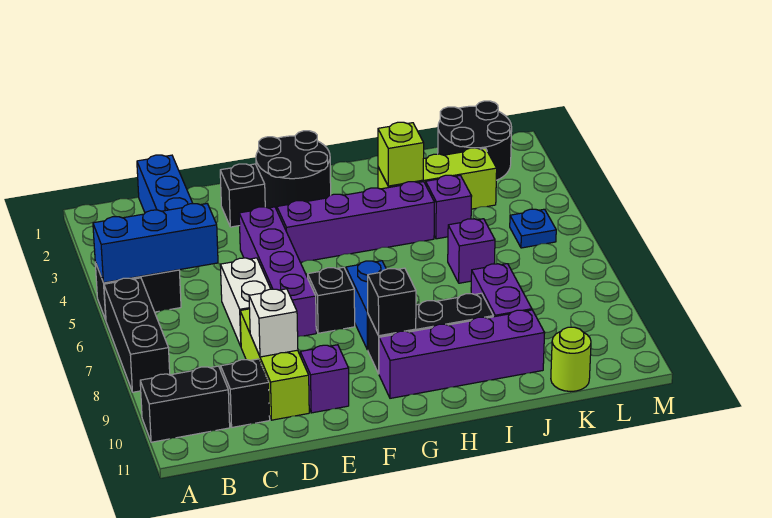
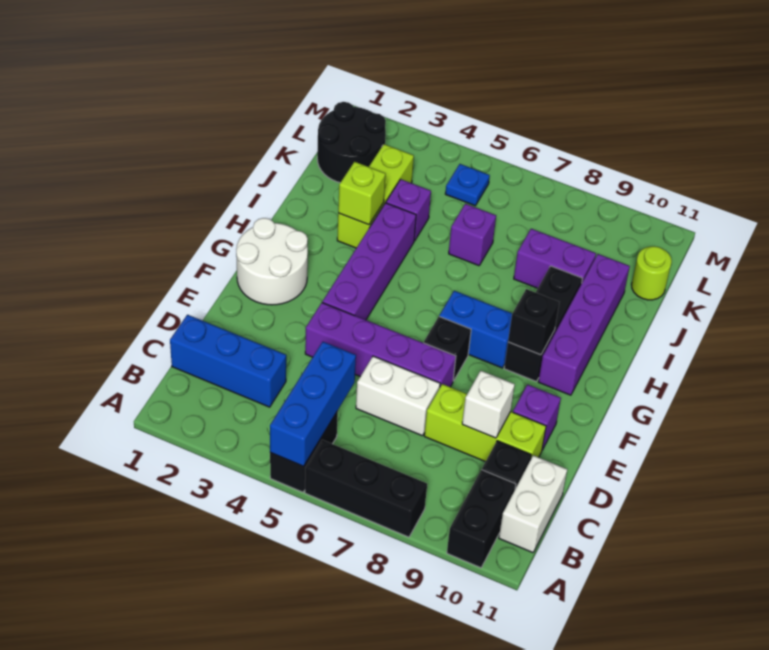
none -> white brick B11:C11 level 1
black brick E2 level 1 -> none
black round brick F1:G2 level 1 -> white round brick F1:G2 level 1

